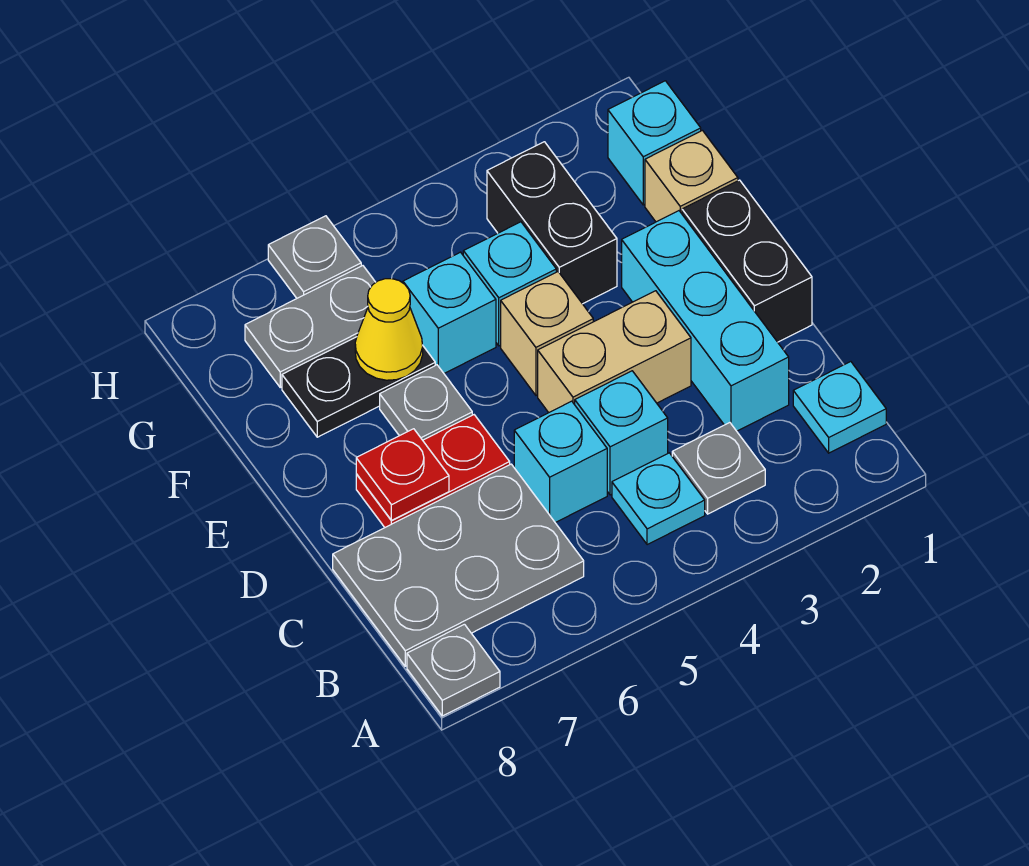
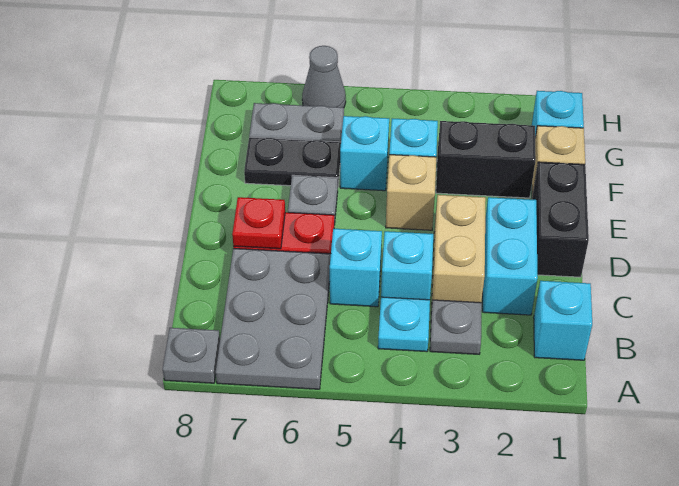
cyan plate B1 level 1 -> cyan brick B1 level 1
grey plate B6:C8 level 1 -> grey plate A6:C7 level 1
cyan brick C2:E2 level 1 -> cyan brick C2:D2 level 1
tan brick D3:D4 level 1 -> tan brick C3:D3 level 1
black brick F3:G3 level 1 -> black brick F2:F3 level 1
yellow cone F6 level 2 -> none
grey plate H6 level 1 -> grey cone H6 level 1

